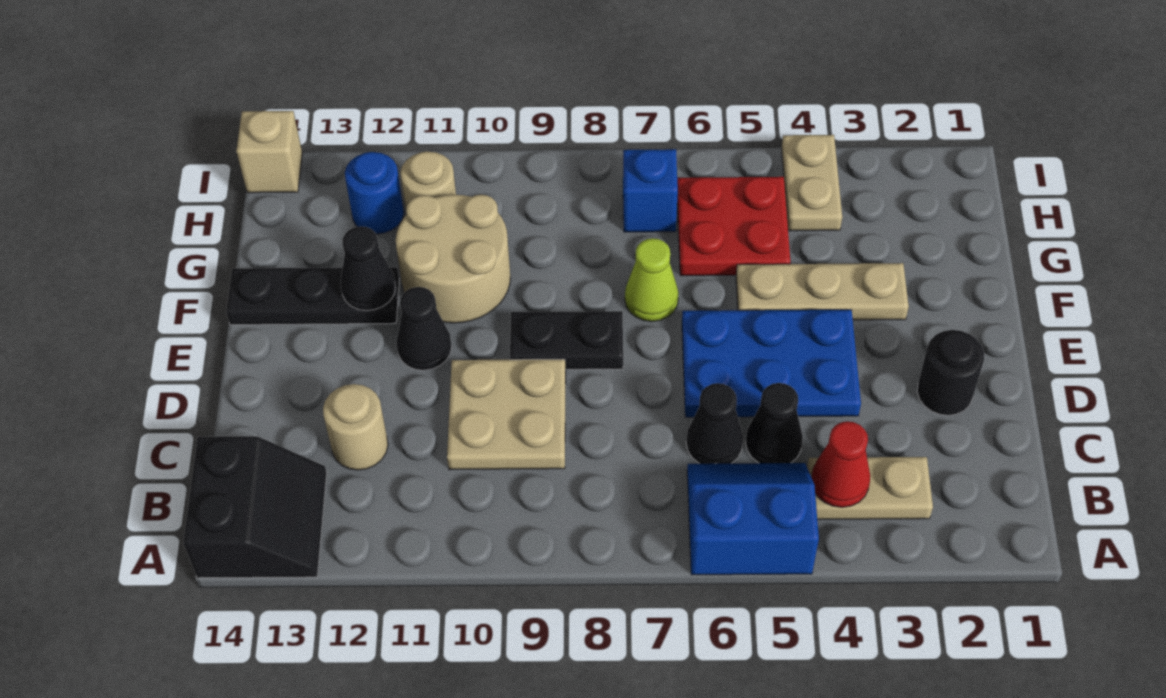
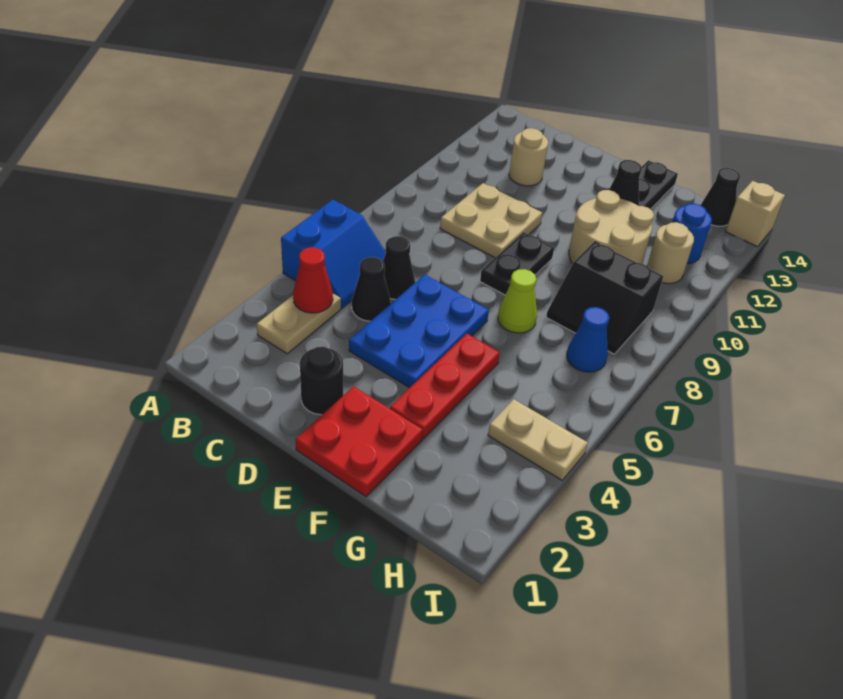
black slope A13:B14 level 1 top 14 -> black slope G8:H9 level 1 top 9
black cone E11 level 1 -> black cone H14 level 1
tan plate F3:F5 level 1 -> red plate F3:F5 level 1
red plate G5:H6 level 1 -> red plate E1:F2 level 1
blue brick H7 level 1 -> blue cone H7 level 1

